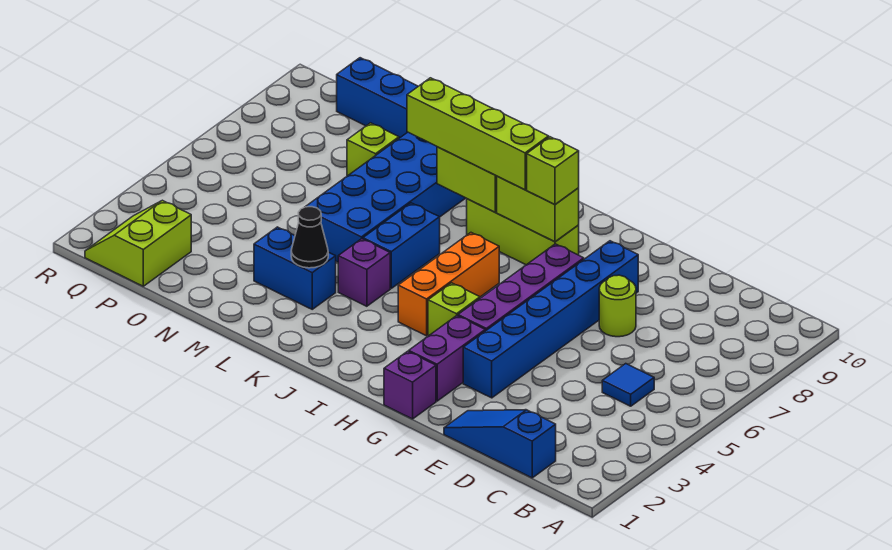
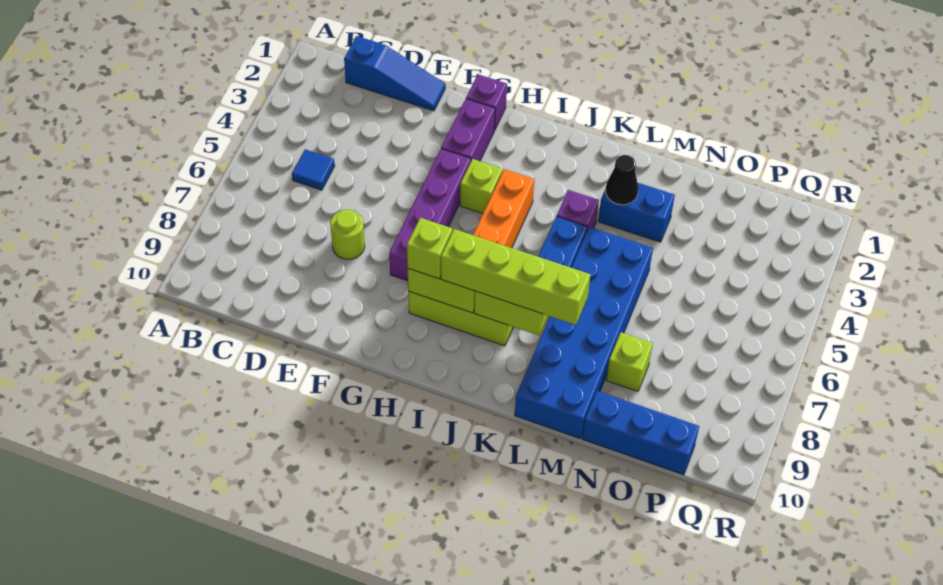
blue brick F3:F8 level 1 -> none
lime slope P1:Q2 level 1 top P -> none

